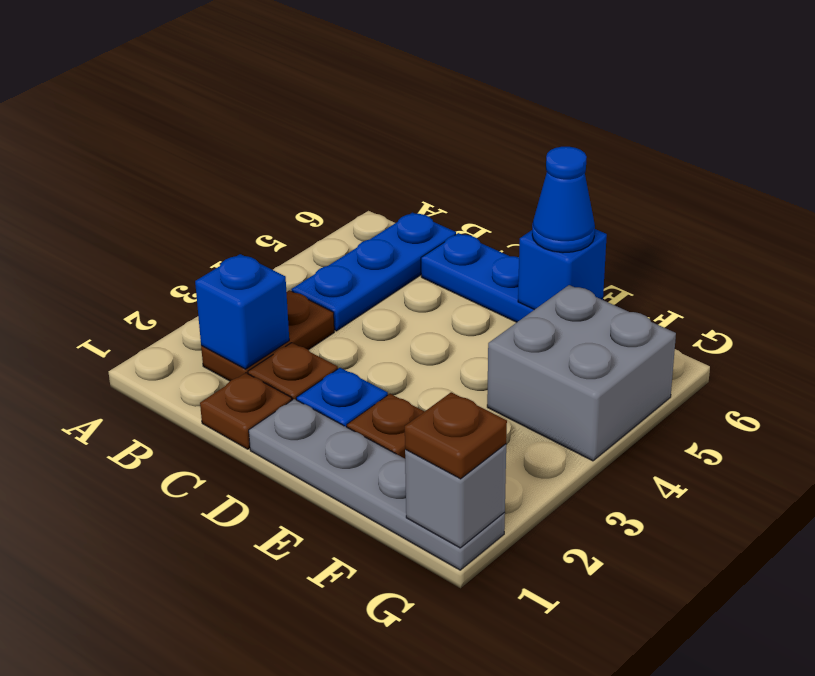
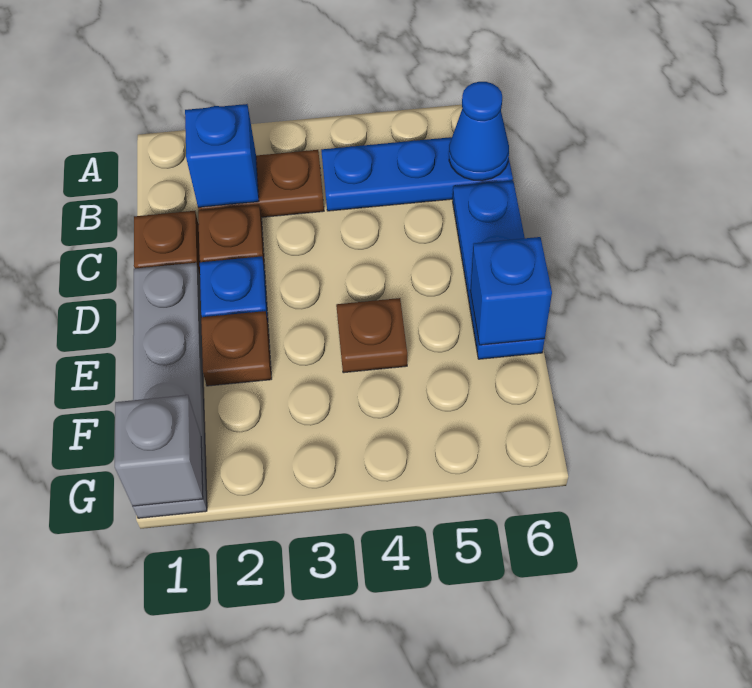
blue cone E6 level 3 -> blue cone B6 level 2
grey brick F4:G5 level 1 -> none
brown plate G1 level 3 -> brown plate E4 level 1

